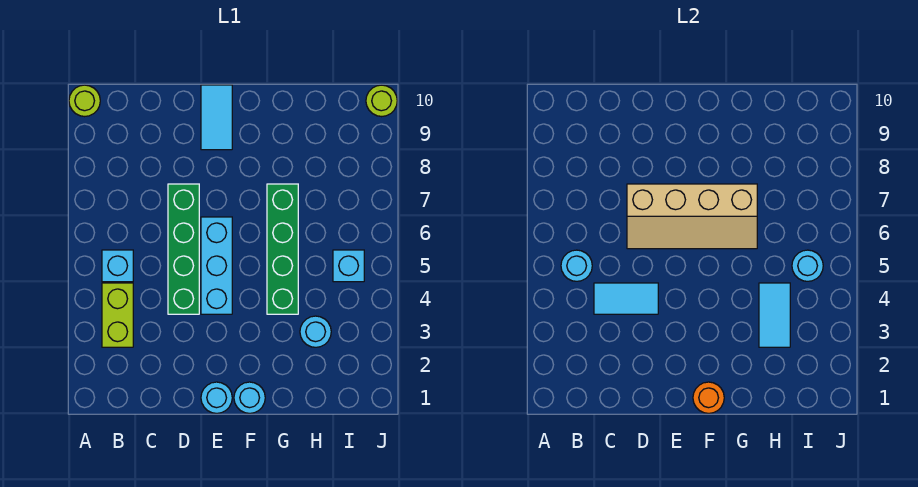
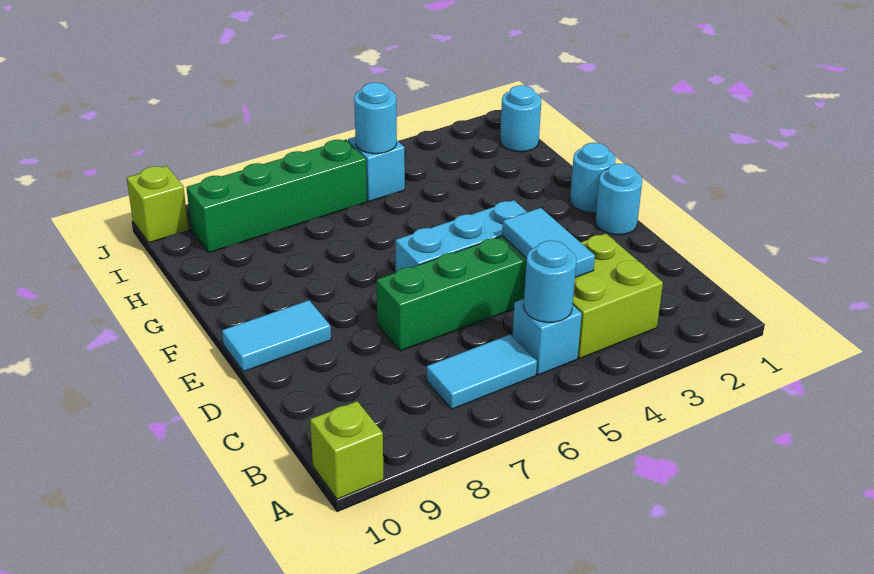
lime round brick A10 level 1 -> lime brick A10 level 1
lime brick B3:B4 level 1 -> lime brick B3:C4 level 1
tan slope D6:G7 level 2 top 7 -> none
orange round brick F1 level 2 -> none
green brick G4:G7 level 1 -> green brick I6:I9 level 1
cyan round brick H3 level 1 -> cyan round brick I1 level 1
cyan tile H3:H4 level 2 -> cyan tile B6:B7 level 1
lime round brick J10 level 1 -> lime brick J10 level 1

